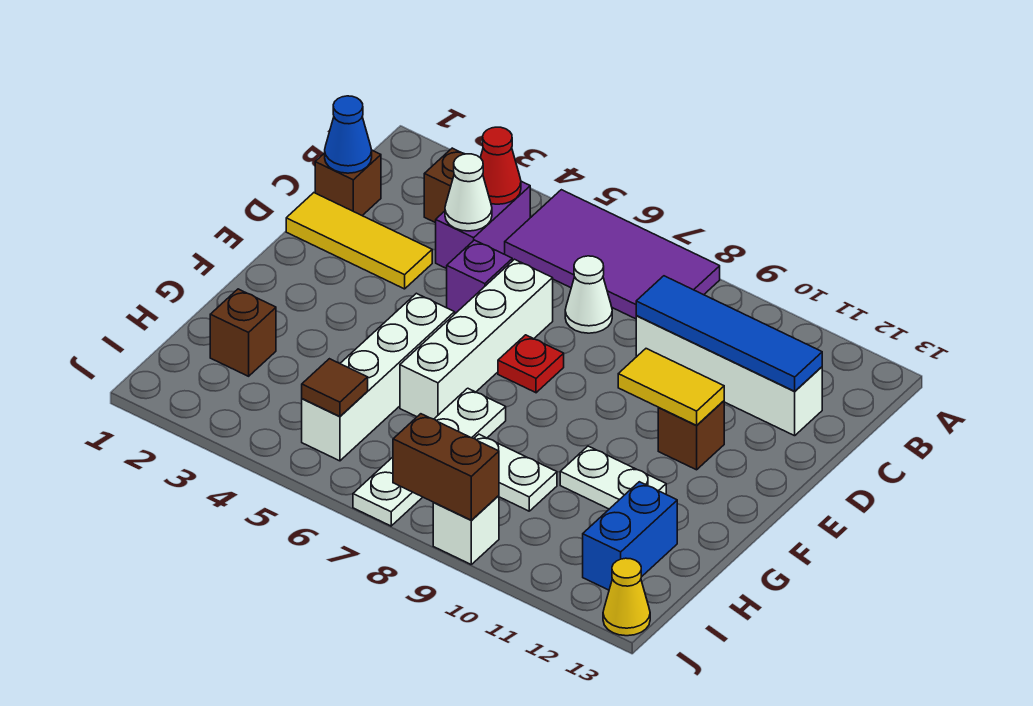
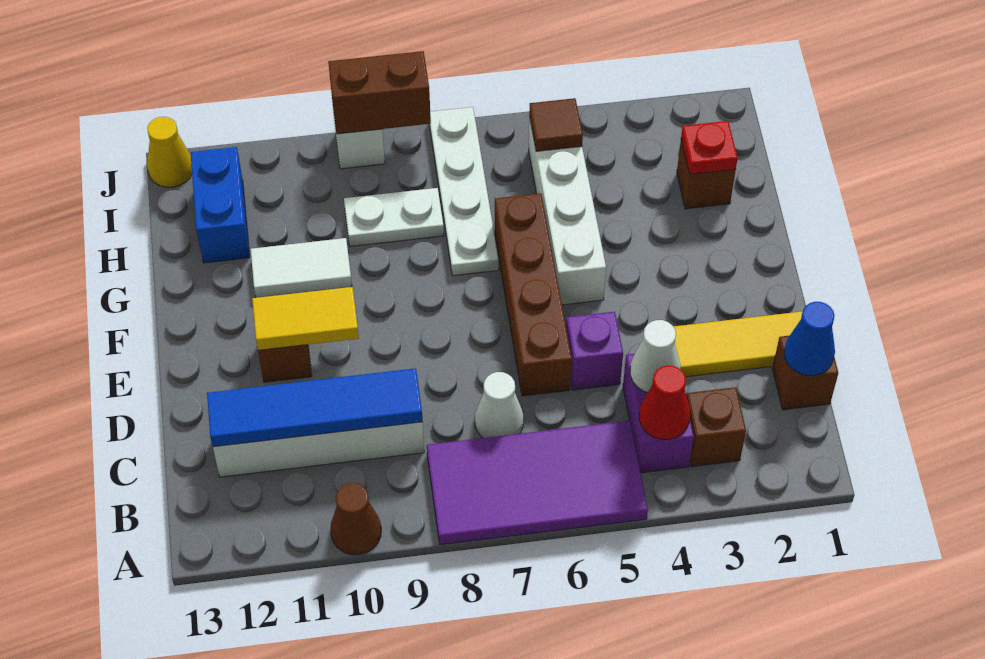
none -> brown cone A10 level 1
white brick D6:G6 level 1 -> brown brick D6:G6 level 1
red plate E7 level 1 -> red plate H2 level 2
white plate G10:G11 level 1 -> white tile G10:G11 level 1

